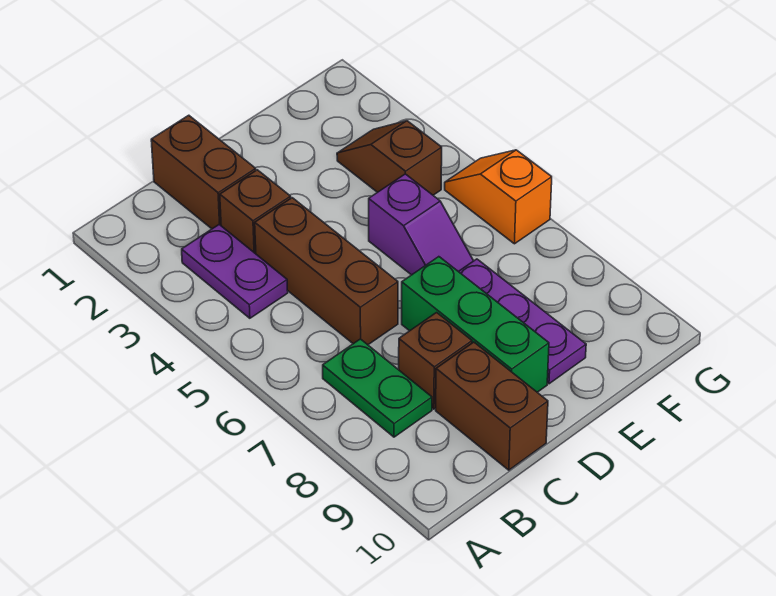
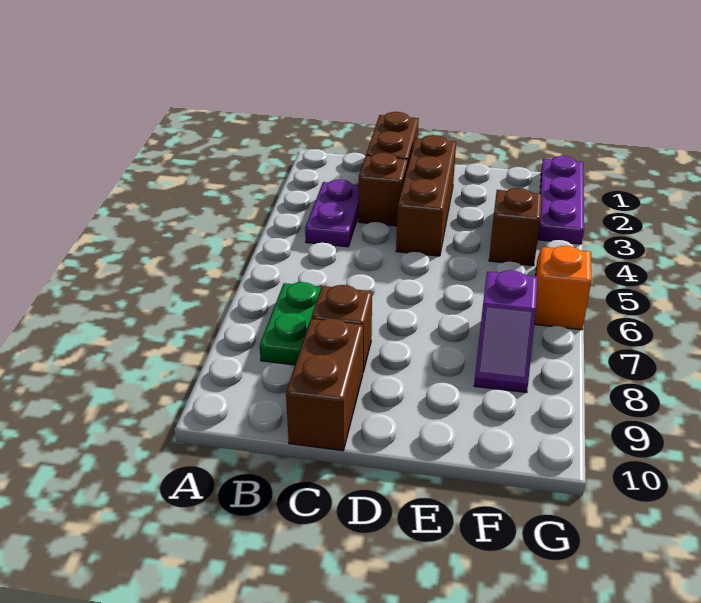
brown brick C4:C6 level 1 -> brown brick D2:D4 level 1
green brick D7:D9 level 1 -> none
purple slope E5:E6 level 1 top 5 -> purple slope F7:F8 level 1 top 7
purple plate E7:E9 level 1 -> purple plate G1:G3 level 1

